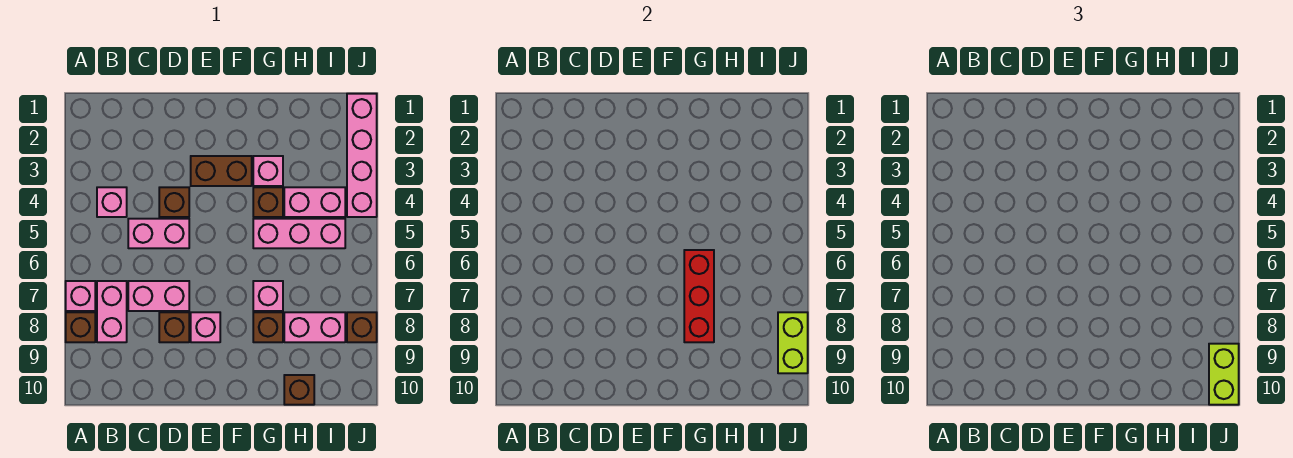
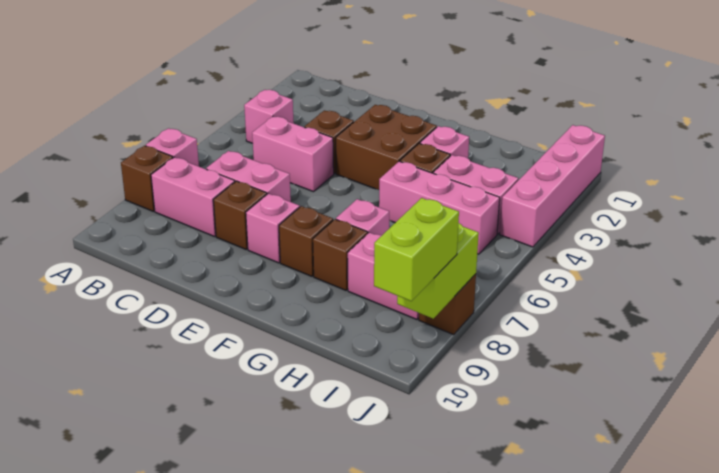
pink brick B7:B8 level 1 -> pink brick B8:C8 level 1
brown brick E3:F3 level 1 -> brown brick E3:F4 level 1
red brick G6:G8 level 2 -> none
brown brick H10 level 1 -> brown brick F8 level 1

